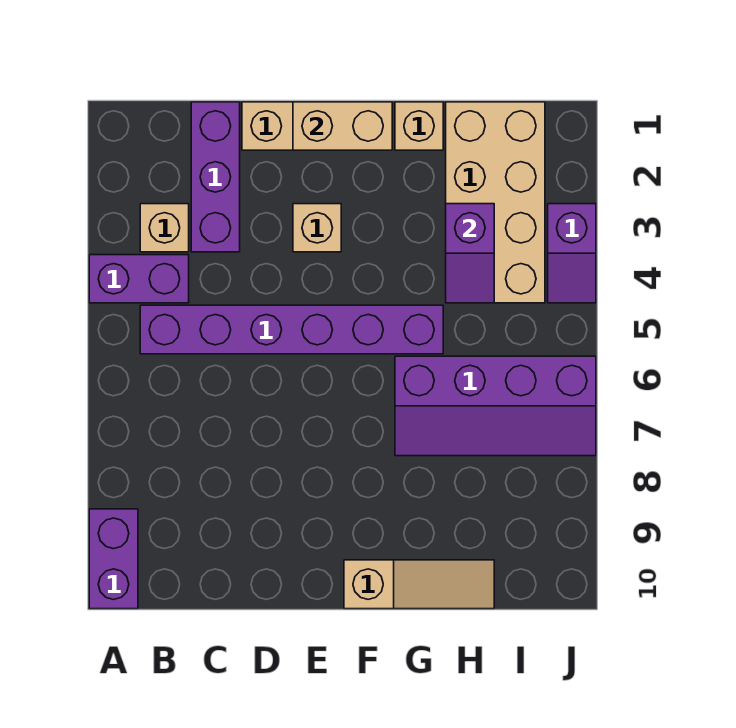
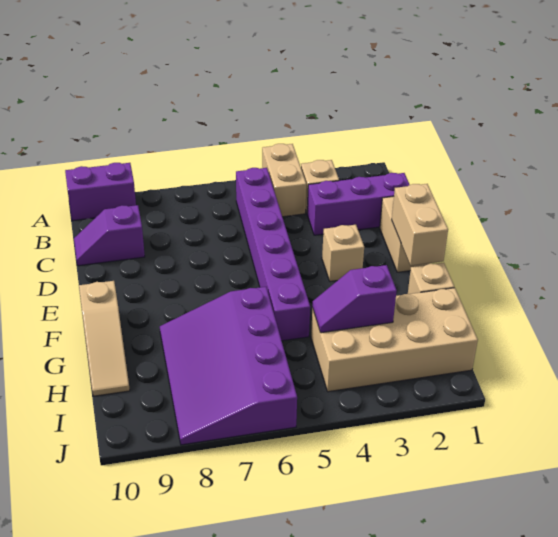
purple brick A4:B4 level 1 -> tan brick A4:B4 level 1
purple slope G6:J7 level 1 top 6 -> purple slope G6:J8 level 1 top 6
purple slope J3:J4 level 1 top 3 -> purple slope C9:C10 level 1 top 9

